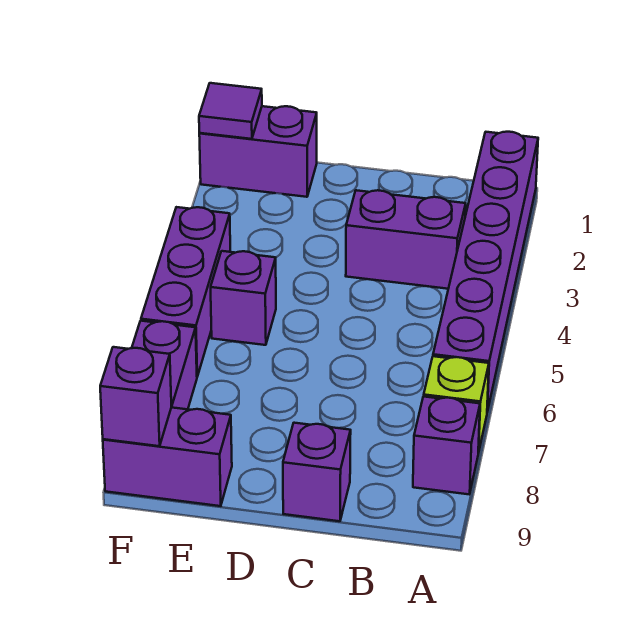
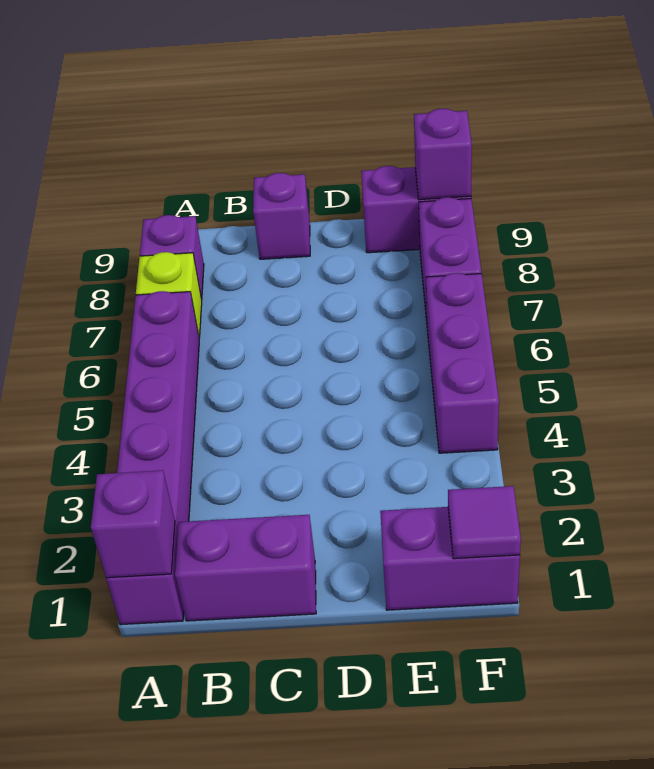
purple brick B3:C3 level 1 -> purple brick B1:C1 level 1
purple brick E5 level 1 -> purple brick A1 level 2

